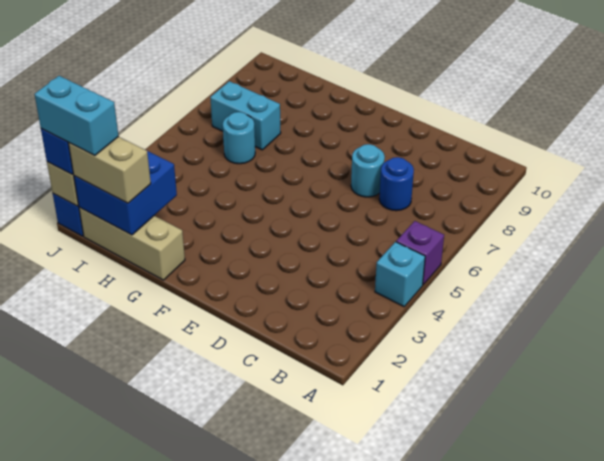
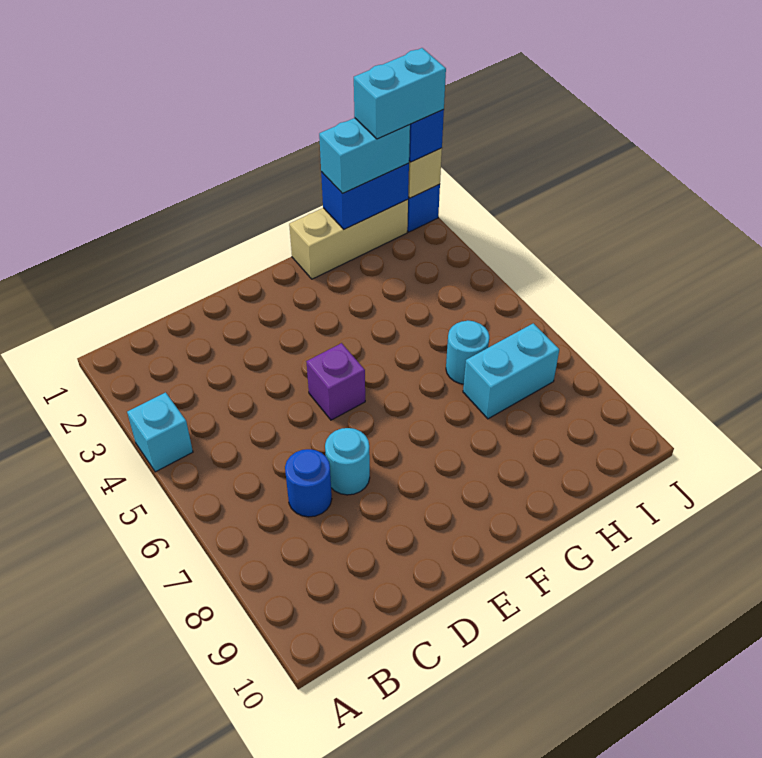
purple brick A5 level 1 -> purple brick E5 level 1
blue brick H1:I2 level 2 -> blue brick H1:I1 level 2
tan brick H1:I1 level 3 -> cyan brick H1:I1 level 3

